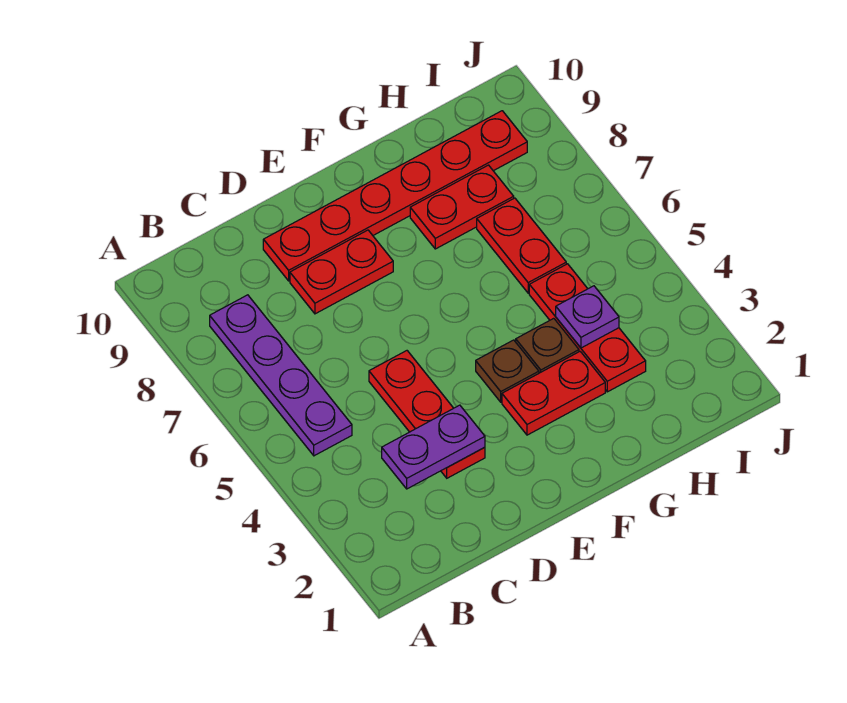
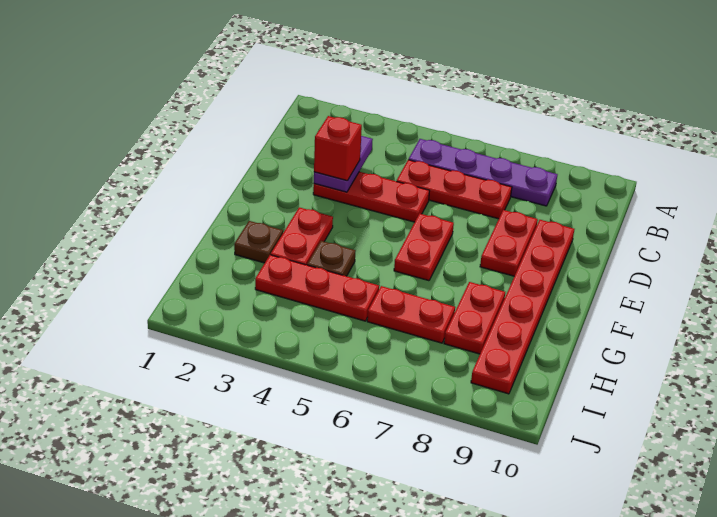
none -> red plate C5:C7 level 1
none -> red brick D3 level 3
none -> red plate E6:F6 level 1
brown plate F4 level 1 -> brown plate G2 level 1
purple plate H4 level 2 -> none

